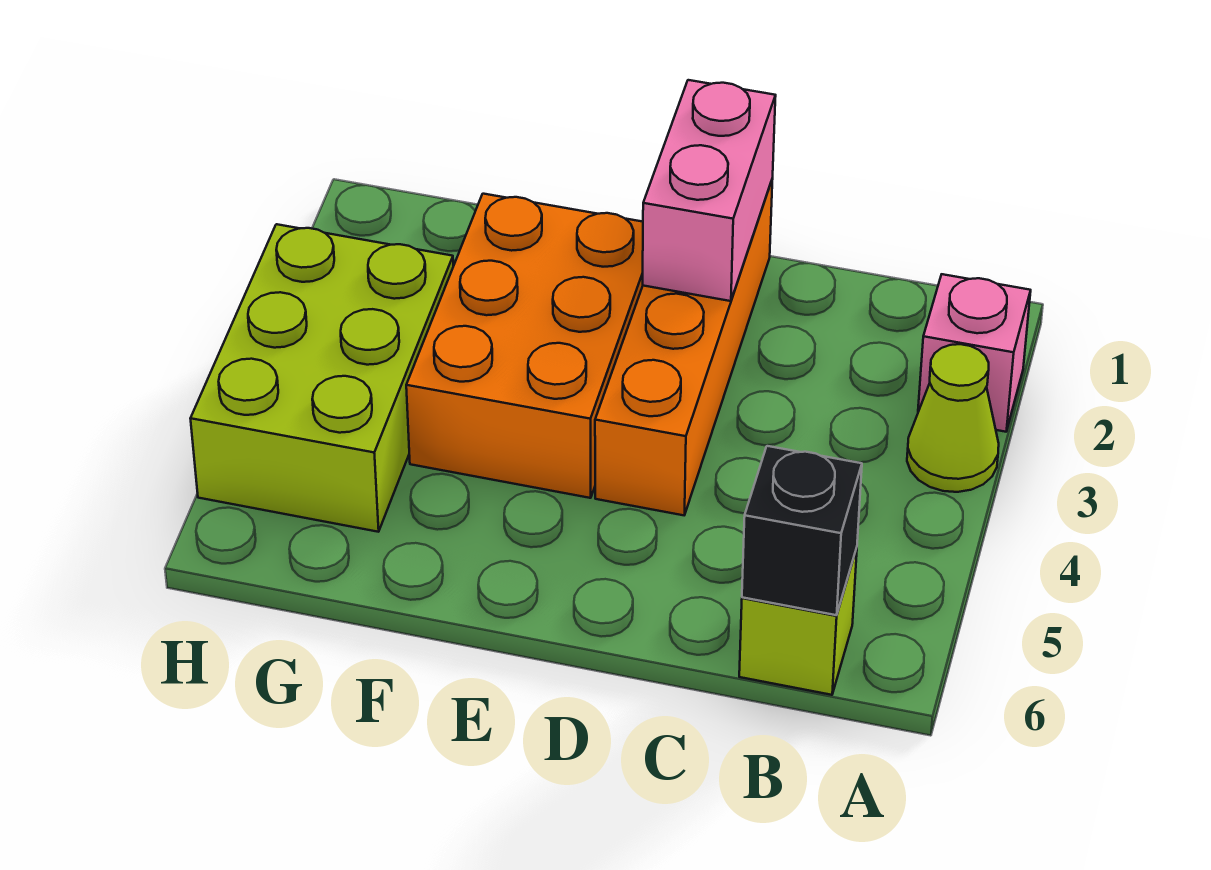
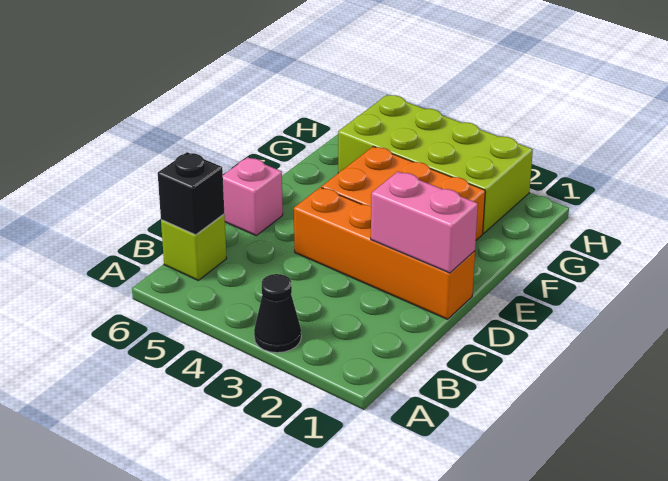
pink brick A2 level 1 -> pink brick D6 level 1
lime cone A3 level 1 -> black cone A3 level 1
lime brick G3:H5 level 1 -> lime brick G2:H5 level 1

